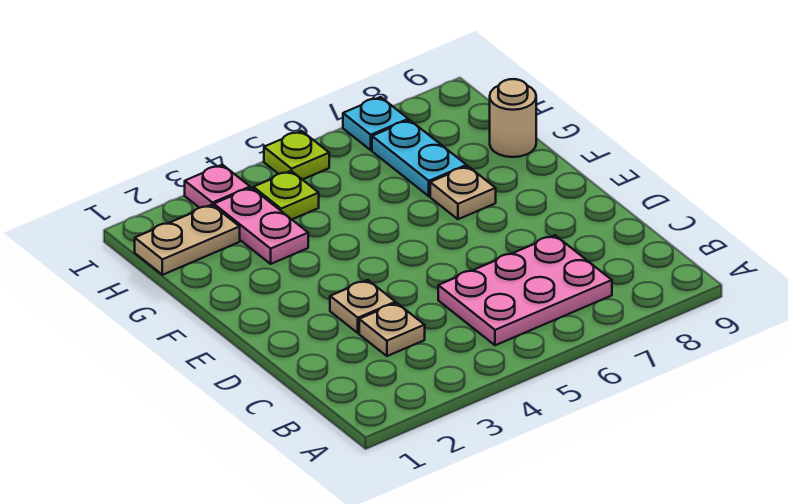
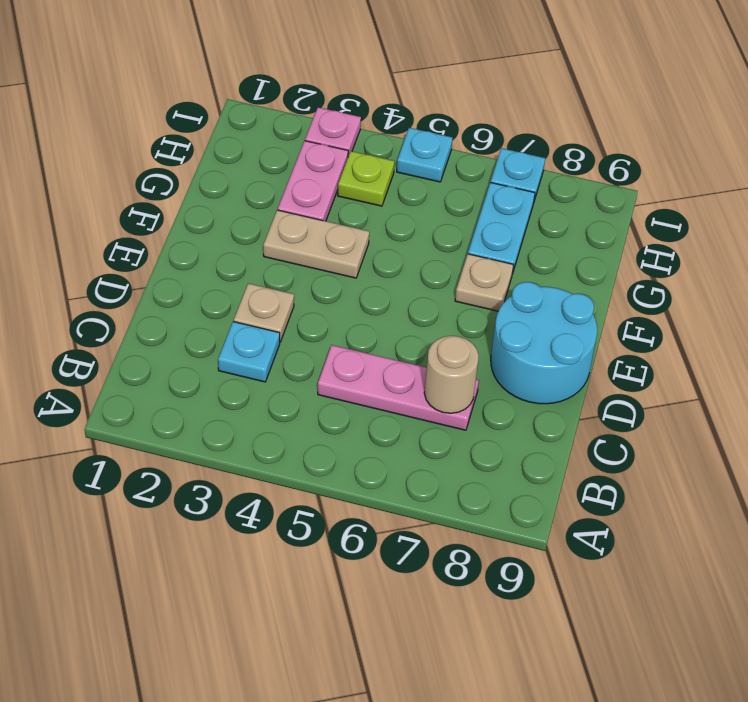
pink plate B5:C7 level 1 -> pink plate C5:C7 level 1
tan plate C3 level 1 -> cyan plate C3 level 1
none -> cyan round brick D8:E9 level 1
tan round brick G9 level 1 -> tan round brick C7 level 2
tan plate H1:H2 level 1 -> tan plate F3:F4 level 1
lime plate I5 level 1 -> cyan plate I5 level 1

